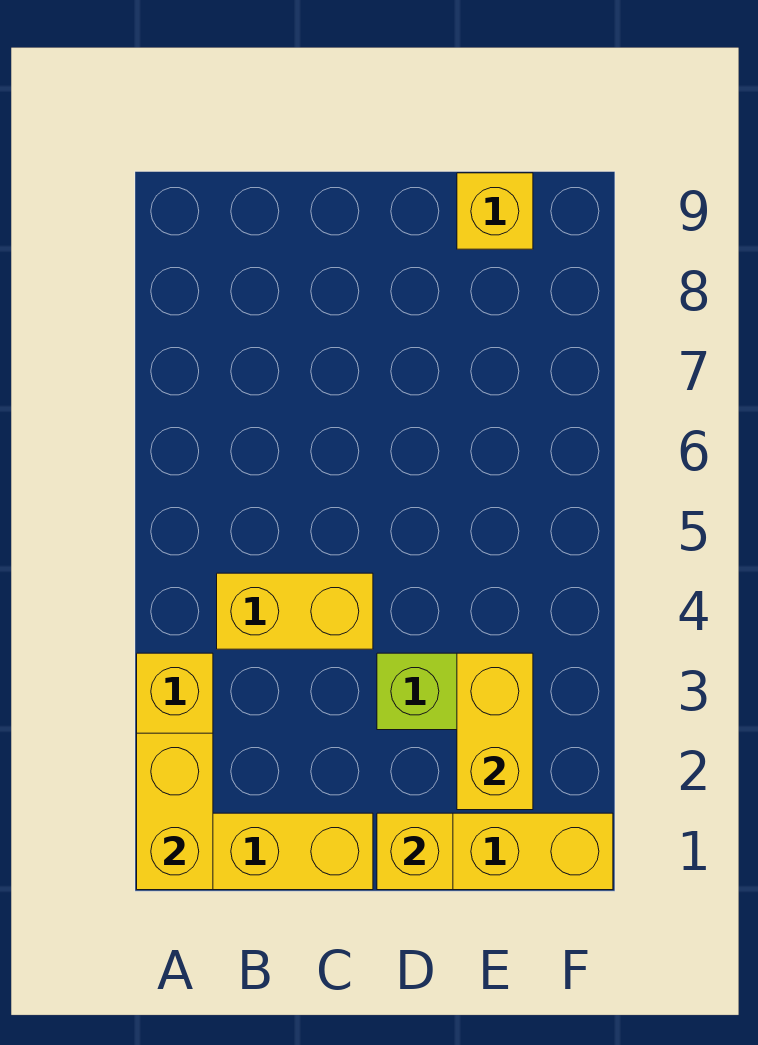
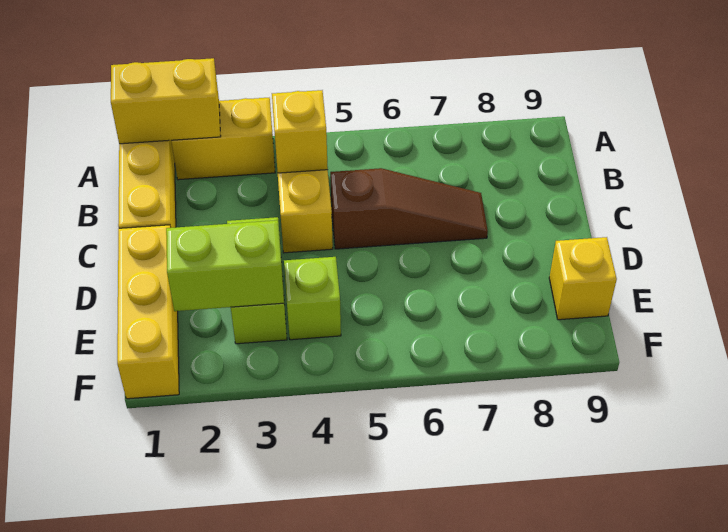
none -> brown slope C5:C7 level 1 top 5
yellow brick D1 level 2 -> yellow brick B4 level 2
yellow brick E2:E3 level 2 -> lime brick E2:E3 level 2
none -> lime brick E4 level 1

